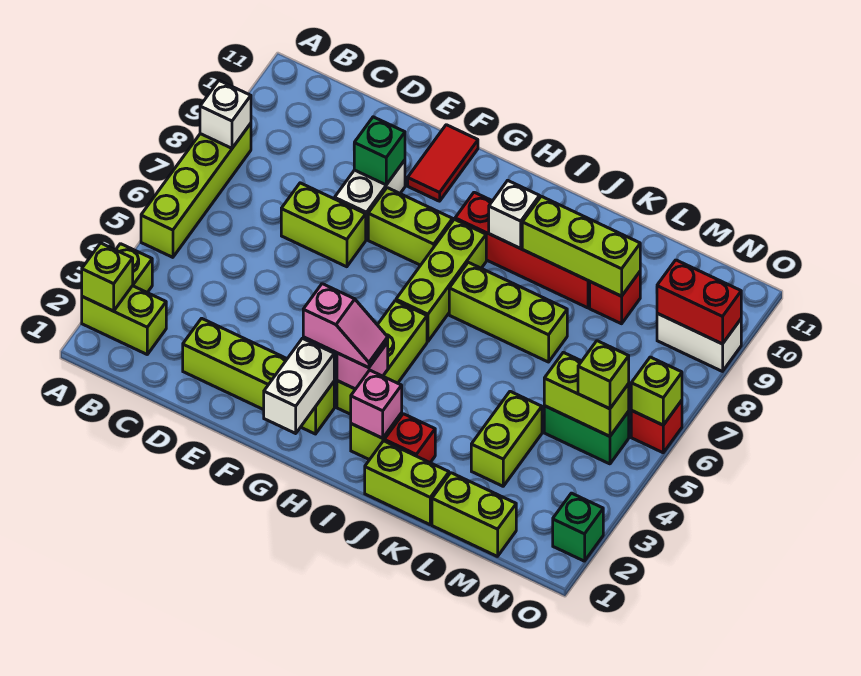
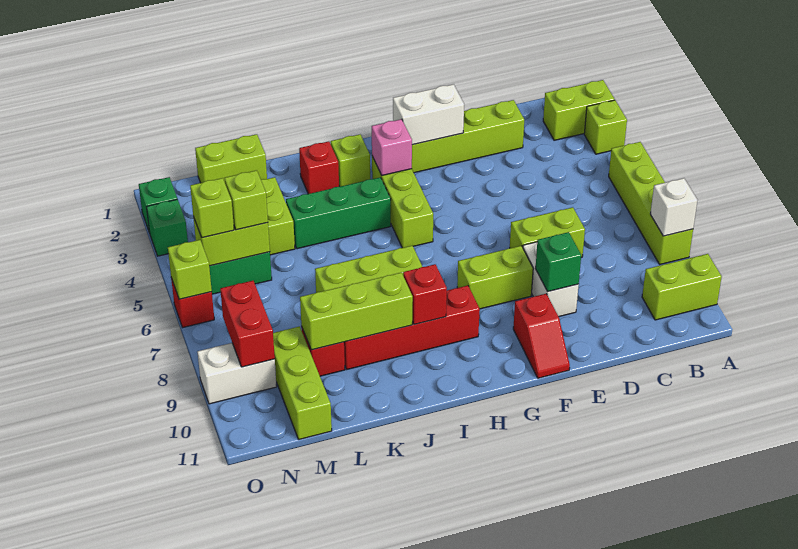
lime brick A2 level 2 -> lime brick M5 level 3
red tile F10:F11 level 1 -> red slope F10:F11 level 1 top 10
white brick G1:G2 level 2 -> white brick F2:G2 level 2
pink slope G3:H3 level 3 top G -> none
lime brick H6:H8 level 1 -> lime brick M9:M11 level 1
pink brick I2 level 2 -> none
none -> green brick I4:K4 level 1
white brick I9 level 2 -> red brick I9 level 2
lime brick J1:K1 level 1 -> lime brick A10:B10 level 1
red brick N9:O9 level 2 -> red brick N8:N9 level 2
none -> green brick O3 level 1

